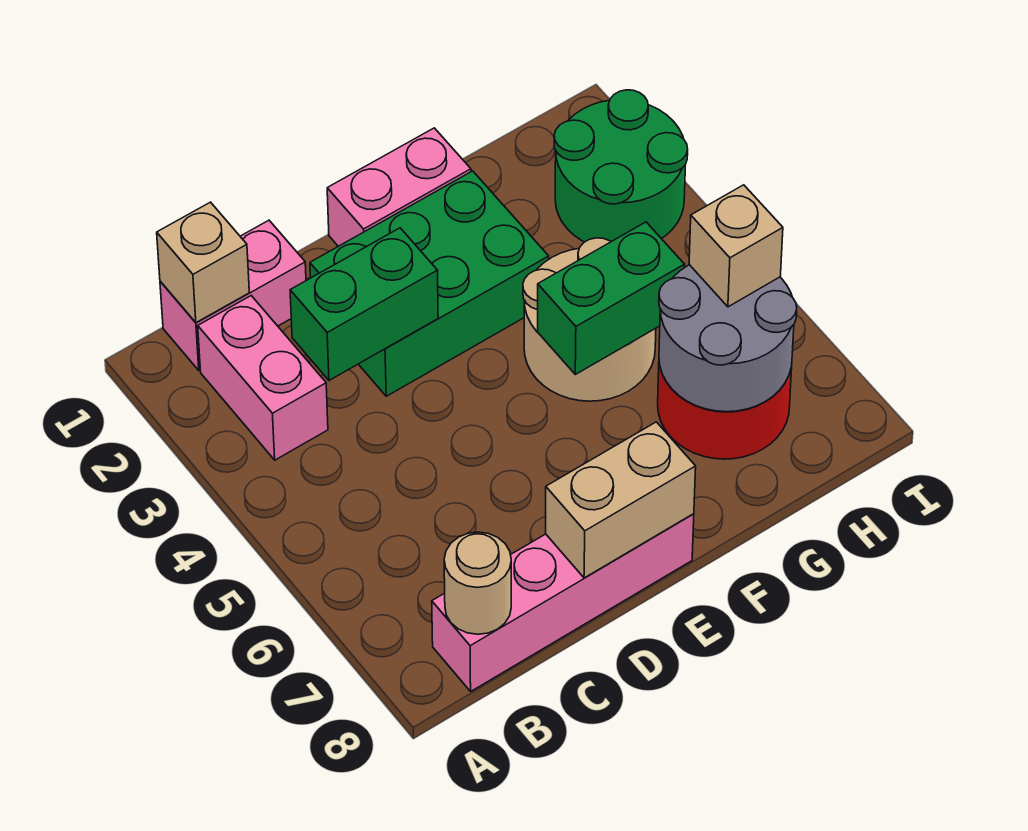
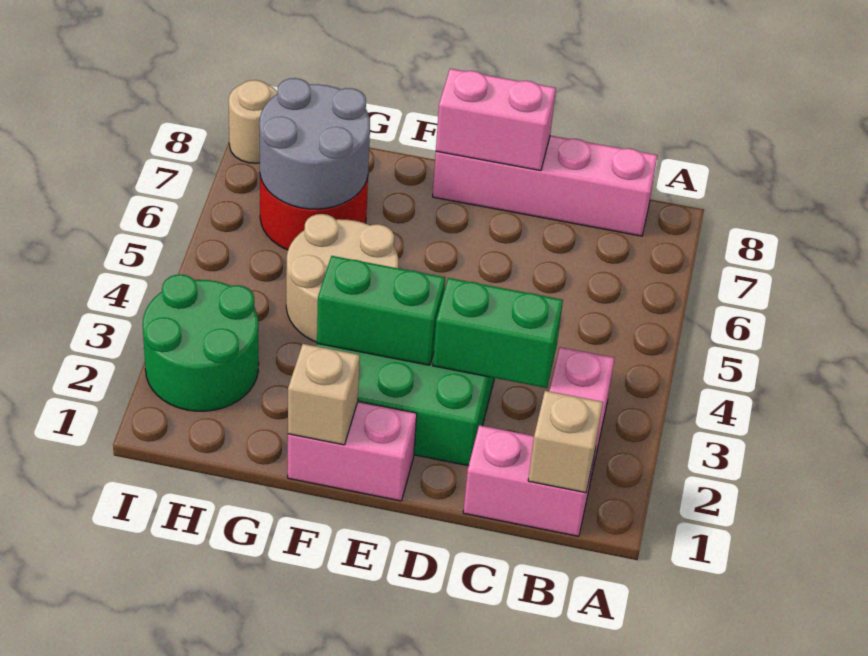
tan round brick B8 level 2 -> tan round brick I8 level 1
tan brick D8:E8 level 2 -> pink brick D8:E8 level 2
green brick F5:G5 level 2 -> green brick E3:F3 level 2
tan brick H6 level 3 -> tan brick F1 level 2

